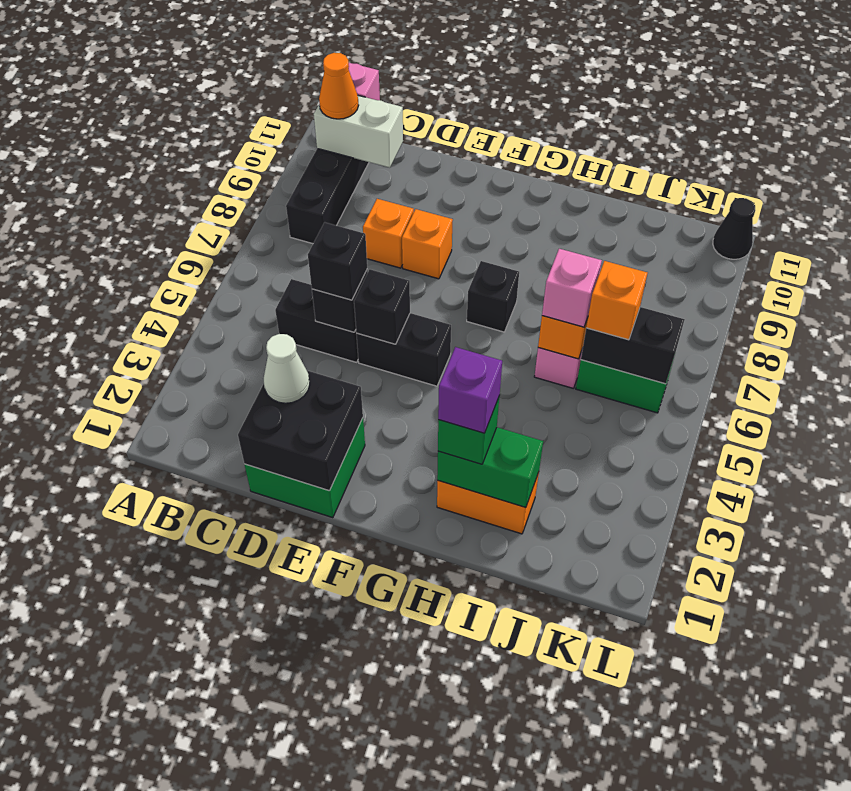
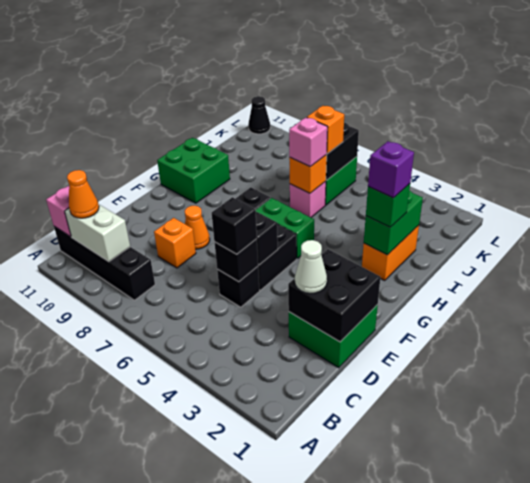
white brick B10:C10 level 2 -> white brick B9:B10 level 2
black brick C5:D5 level 1 -> black brick D5 level 1
orange brick E8 level 1 -> orange cone E8 level 1
none -> green brick G5:G6 level 1
none -> green brick G10:H11 level 1

